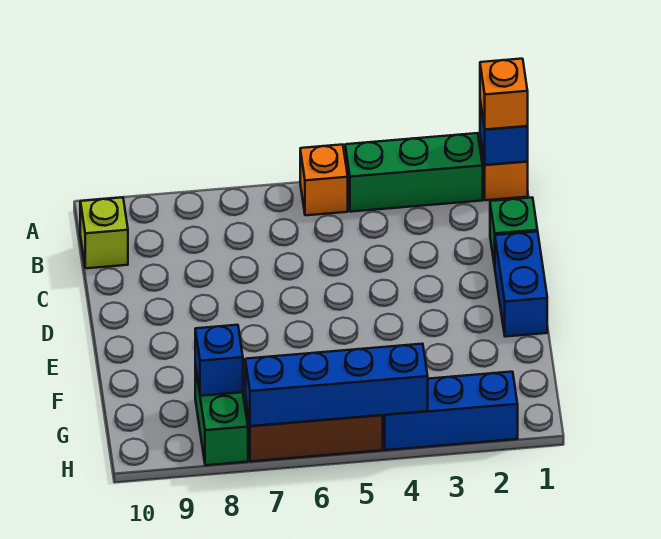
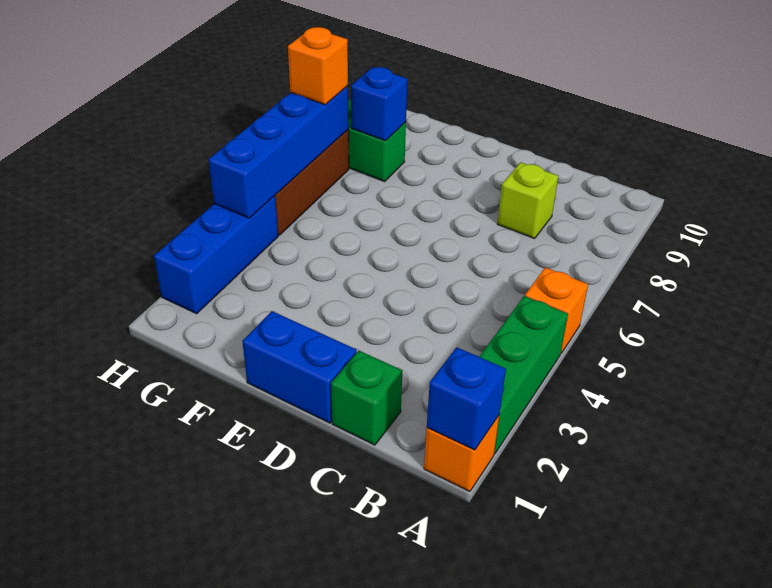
orange brick A1 level 3 -> orange brick H7 level 3
lime brick B10 level 1 -> lime brick C8 level 1

